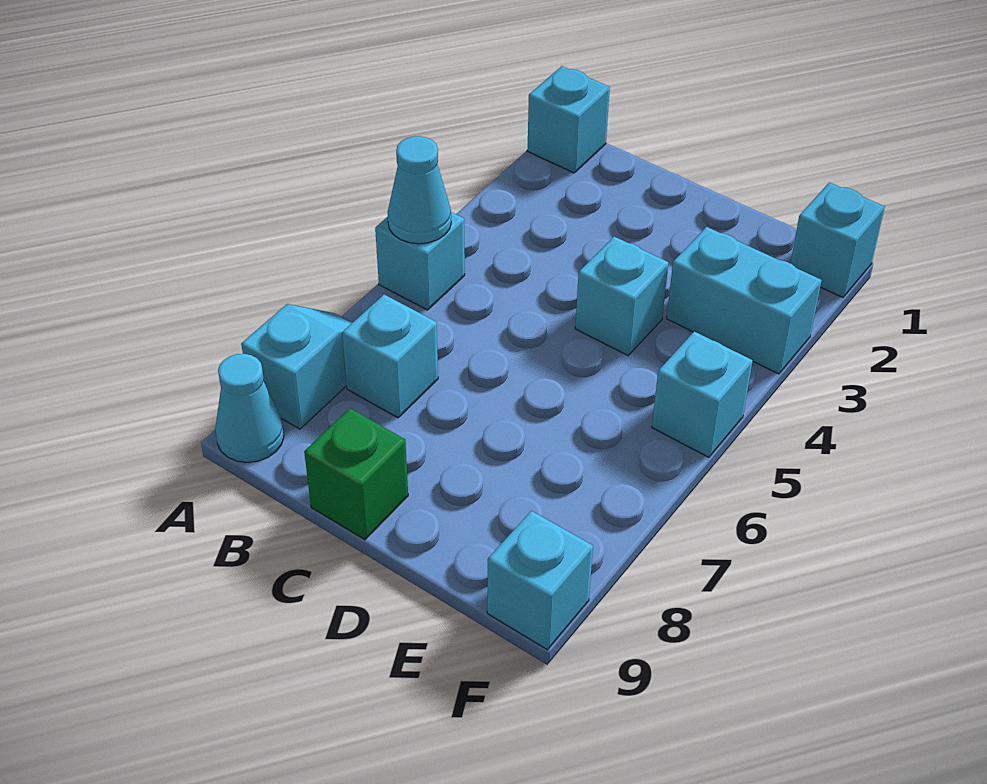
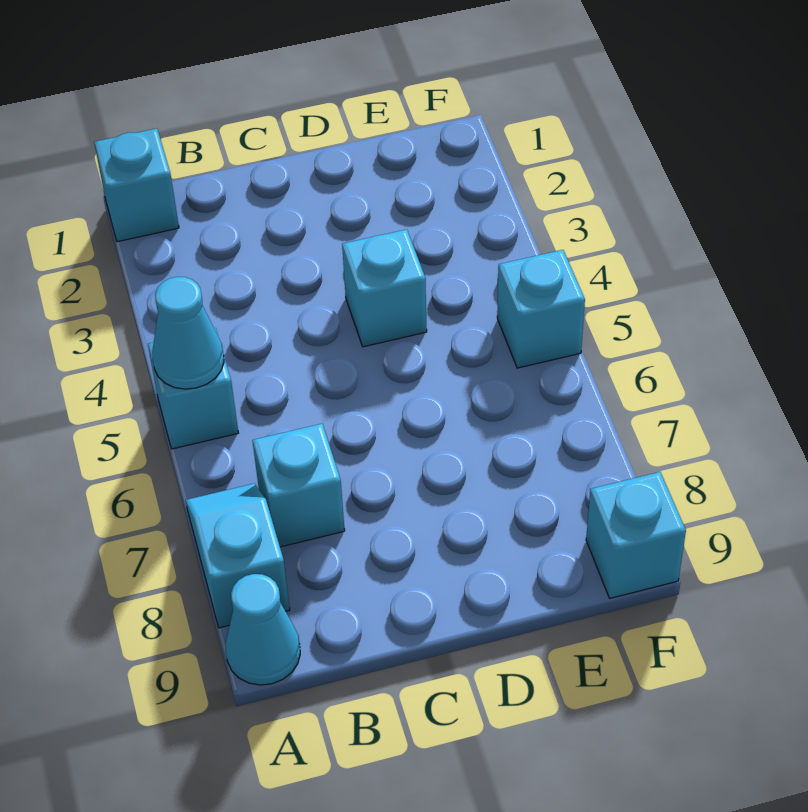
green brick C9 level 1 -> none
cyan brick E3:F3 level 1 -> none
cyan brick F1 level 1 -> none

